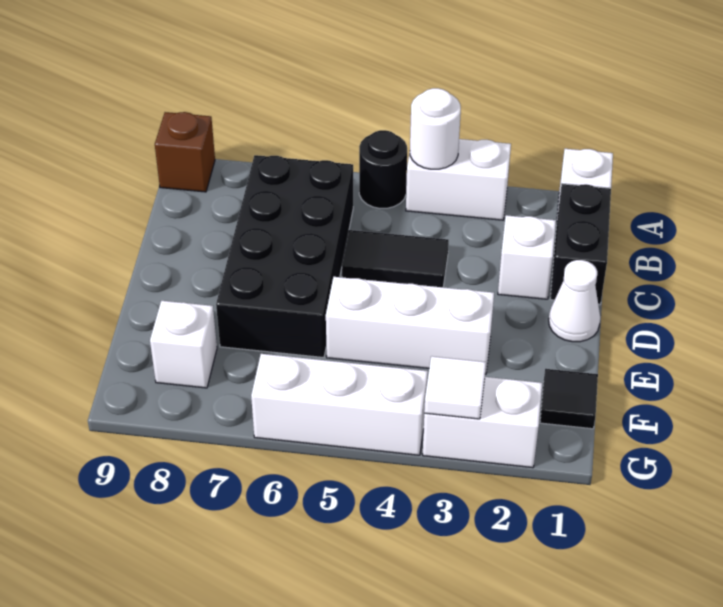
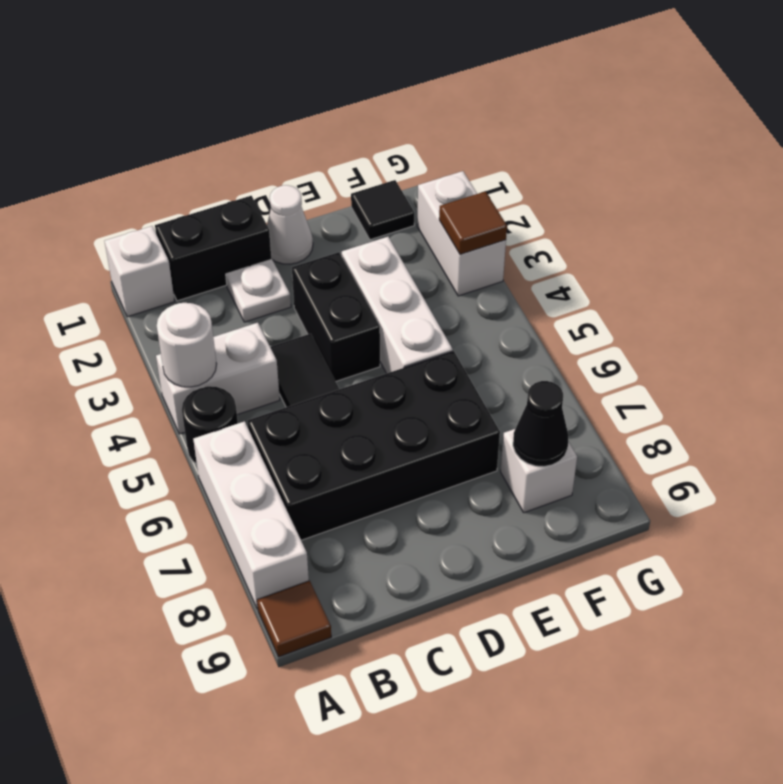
white brick A3:A4 level 1 -> white brick A4:B4 level 1
brown brick A9 level 1 -> brown tile A9 level 1
white brick C2 level 1 -> white plate C2 level 1
none -> black brick D3:D4 level 1
none -> black cone F8 level 2
white tile G3 level 2 -> brown tile G3 level 2
white brick G4:G6 level 1 -> white brick A6:A8 level 1

